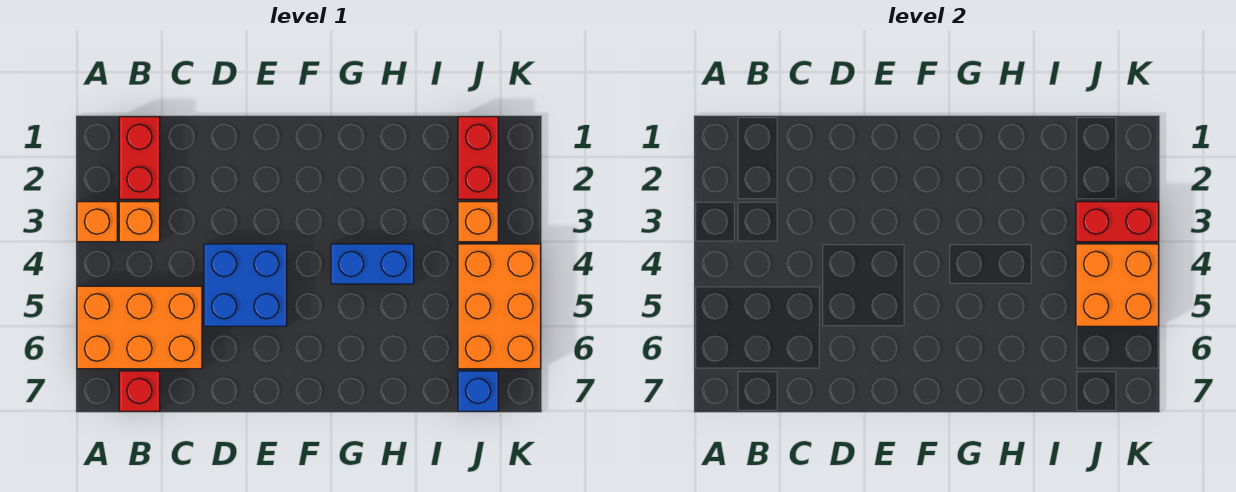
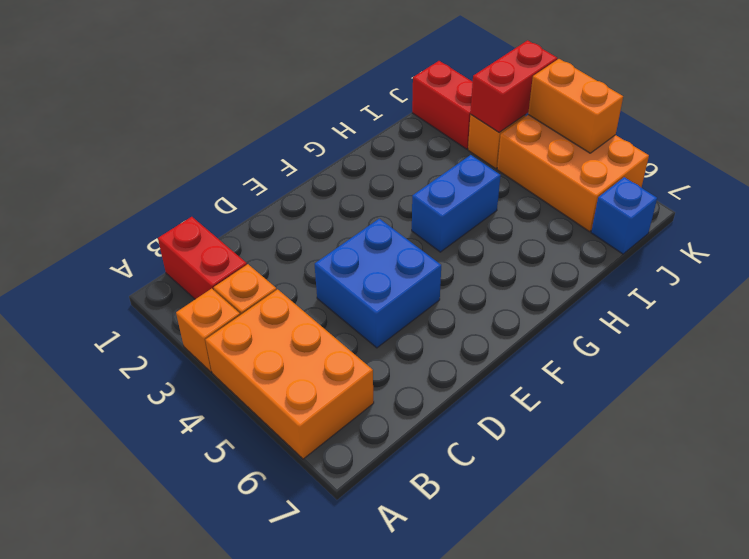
orange brick A5:C6 level 1 -> orange brick A4:B6 level 1
red brick B7 level 1 -> none
orange brick J4:K5 level 2 -> orange brick K4:K5 level 2

